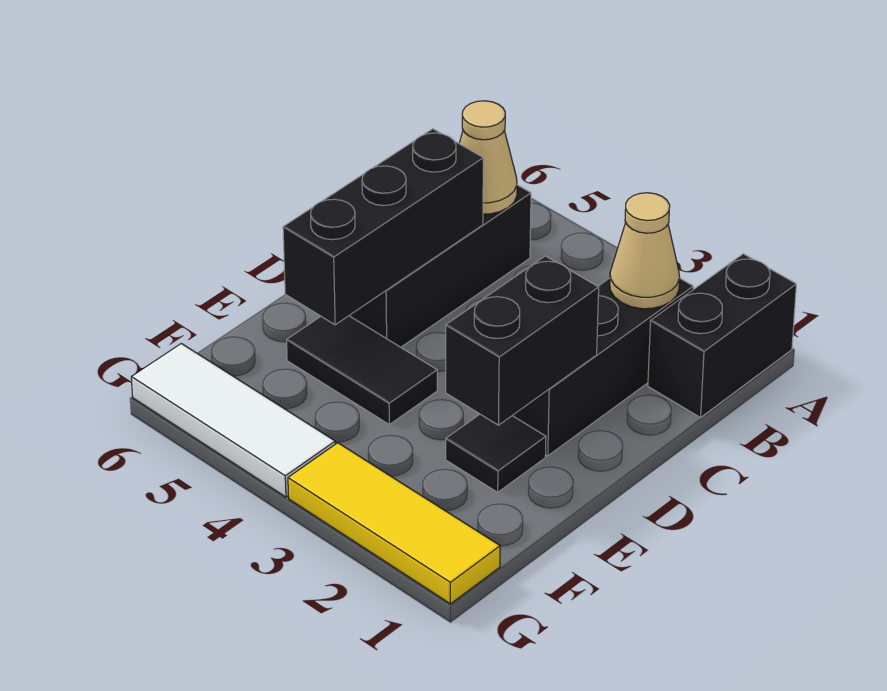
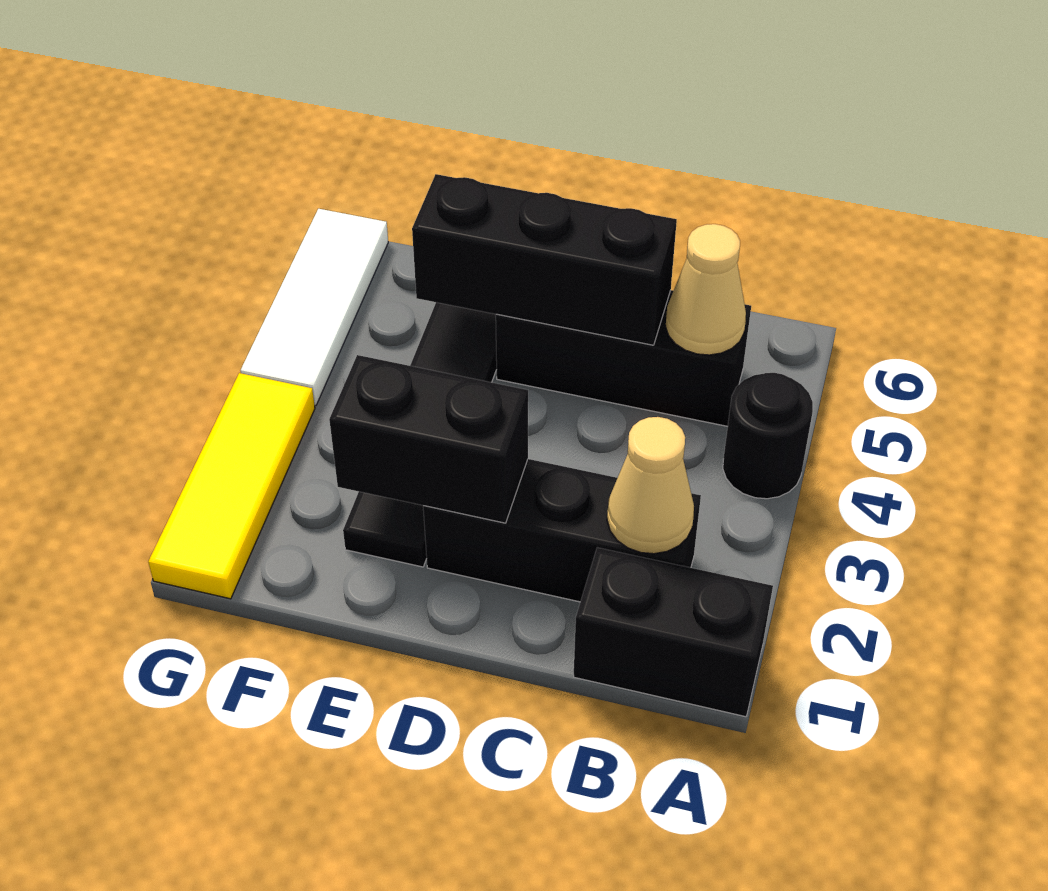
none -> black round brick A4 level 1

